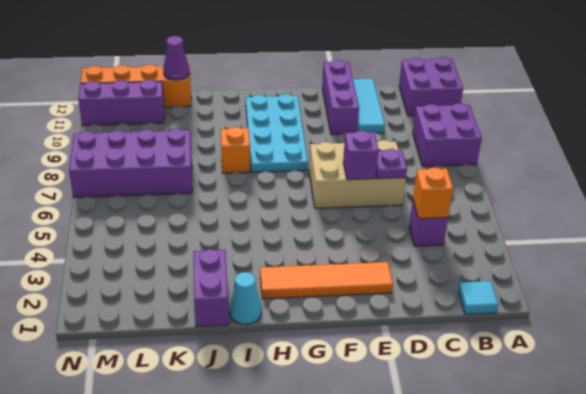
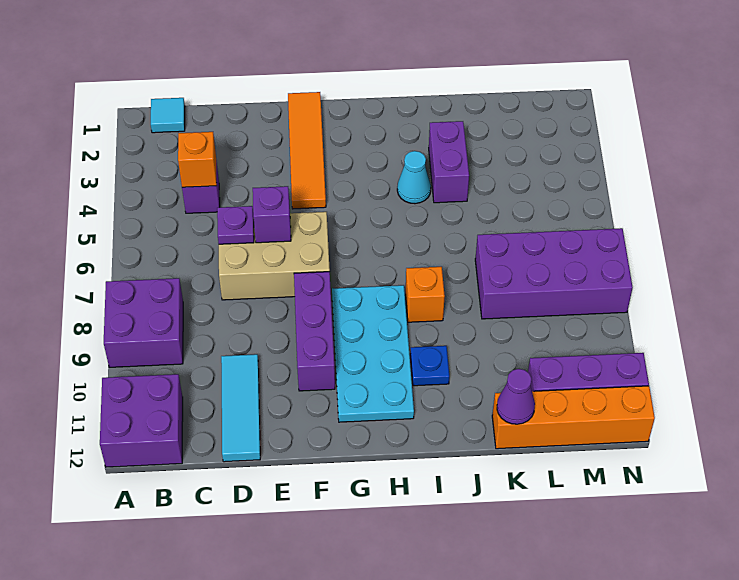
orange tile E2:H2 level 1 -> orange tile F1:F4 level 1
purple brick E10:E12 level 1 -> purple brick F8:F10 level 1
cyan cone I1 level 1 -> cyan cone I4 level 1
none -> blue plate I10 level 1
purple brick J1:J2 level 1 -> purple brick J3:J4 level 1

